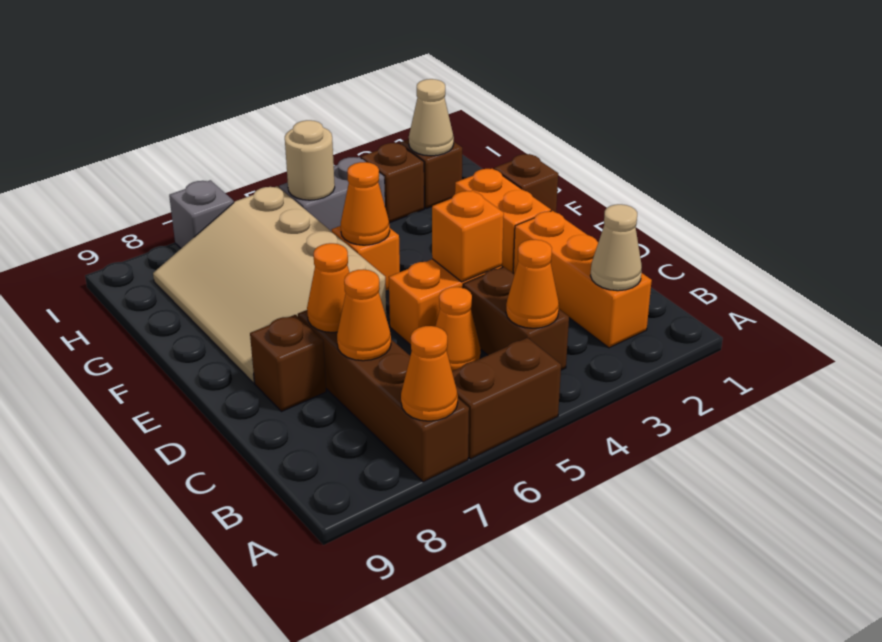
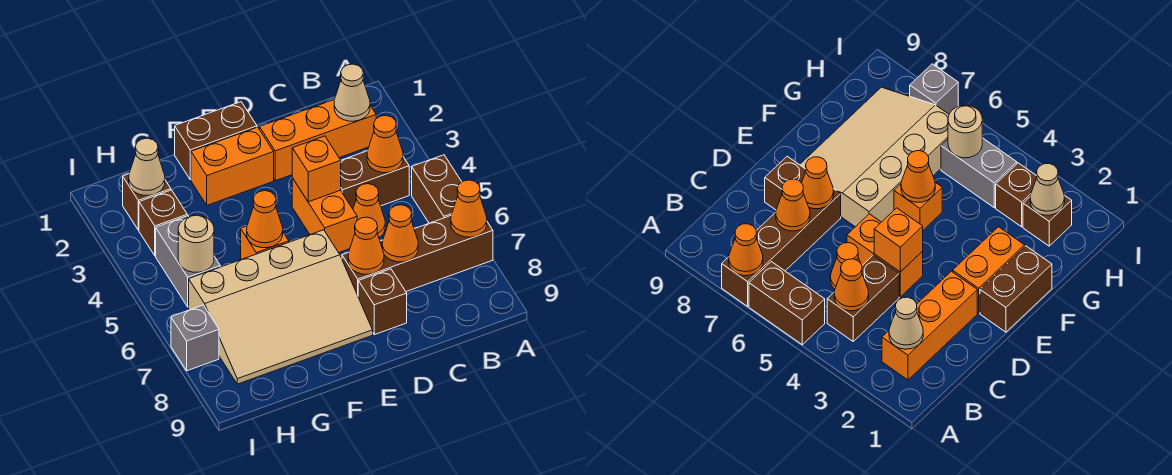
brown brick F1 level 1 -> brown brick E1:F1 level 1

